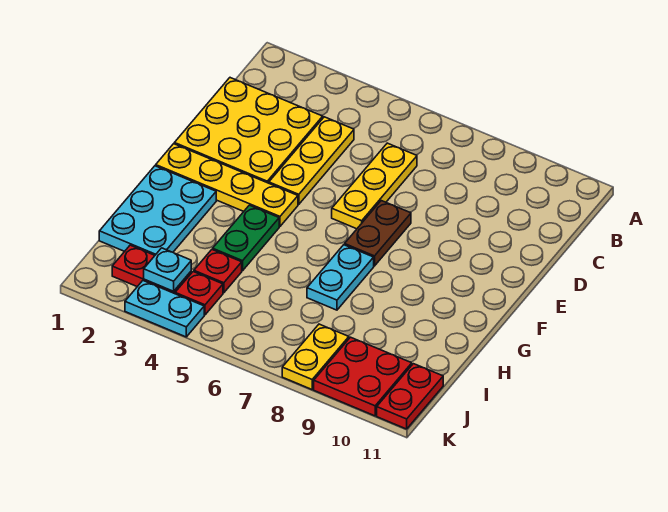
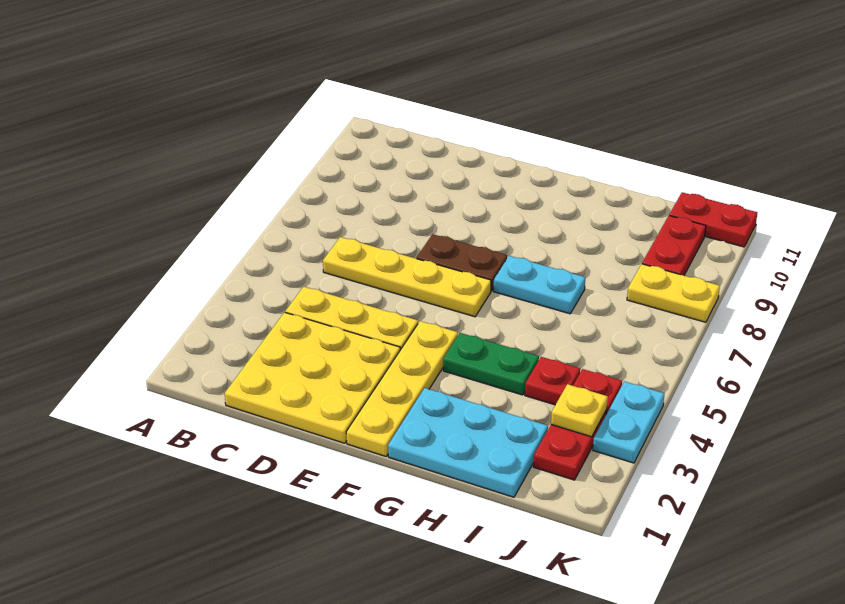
yellow plate C6:E6 level 1 -> yellow plate C6:F6 level 1
cyan plate J3 level 2 -> yellow plate J3 level 2
red plate J9:K10 level 1 -> red plate J9:J10 level 1

